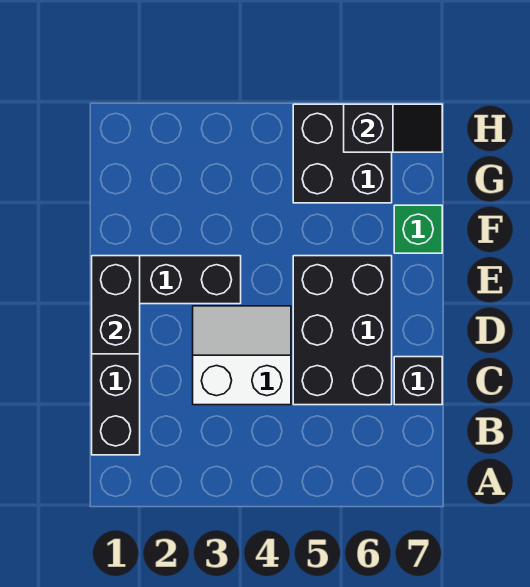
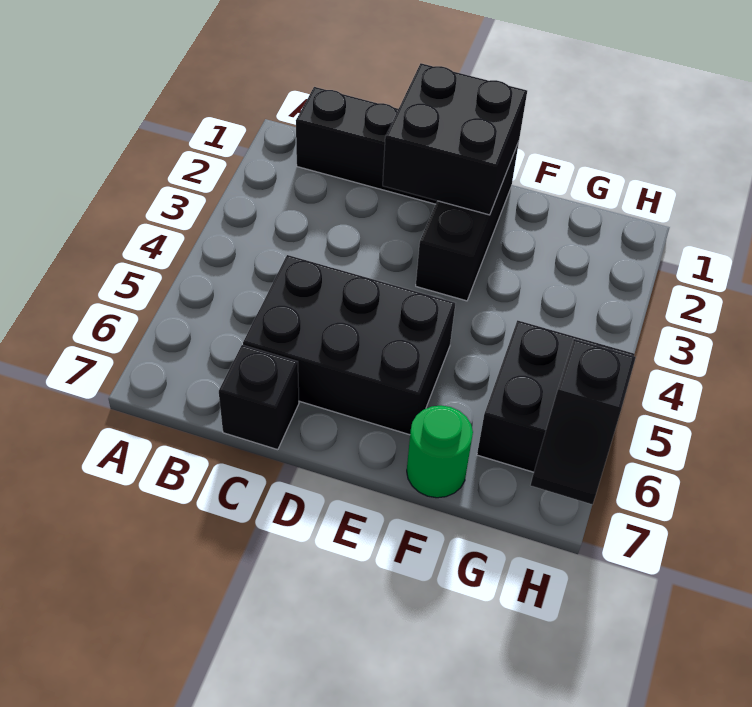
white slope C3:D4 level 1 top C -> none
black brick D1:E1 level 2 -> black brick D1:E2 level 2
green brick F7 level 1 -> green round brick F7 level 1

